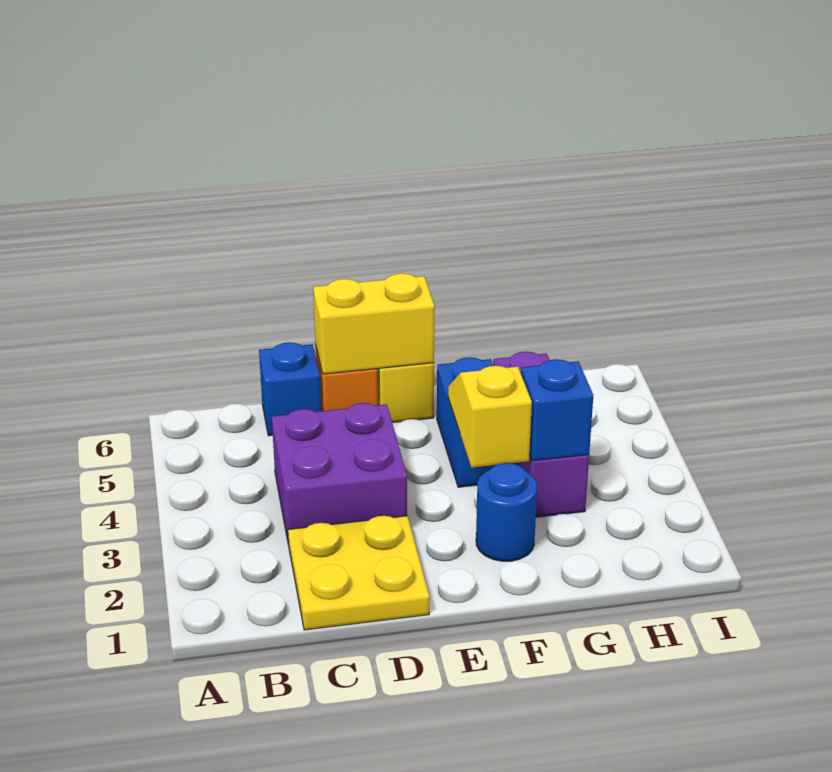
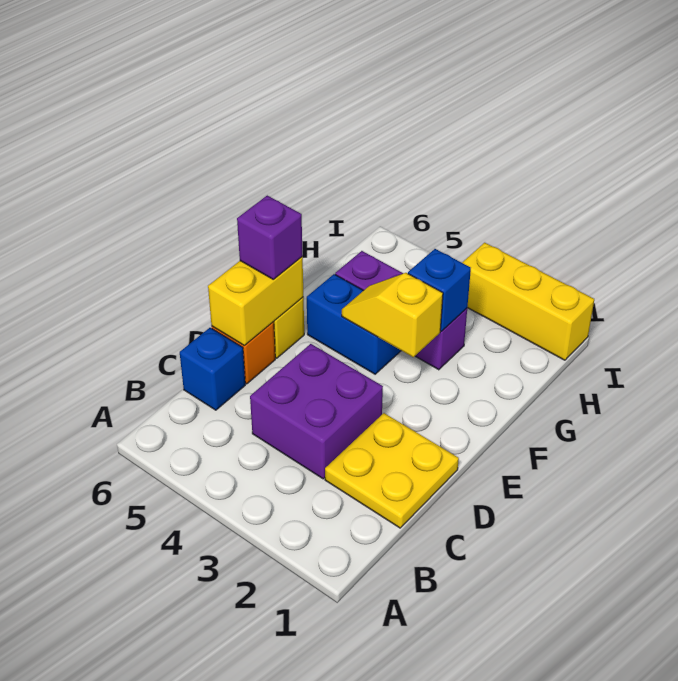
none -> purple brick E6 level 3
blue round brick F2 level 1 -> none
none -> yellow brick I1:I3 level 1

